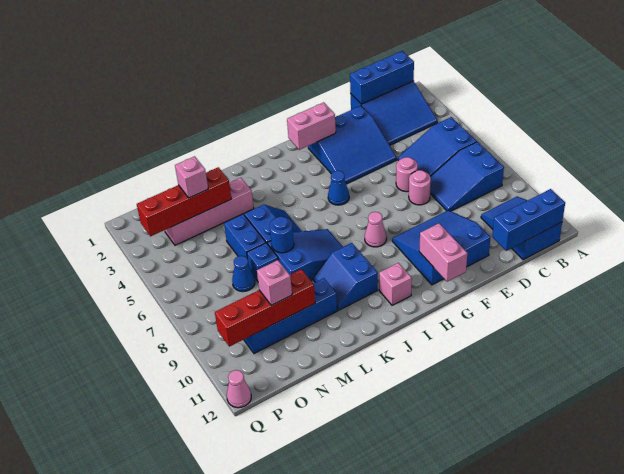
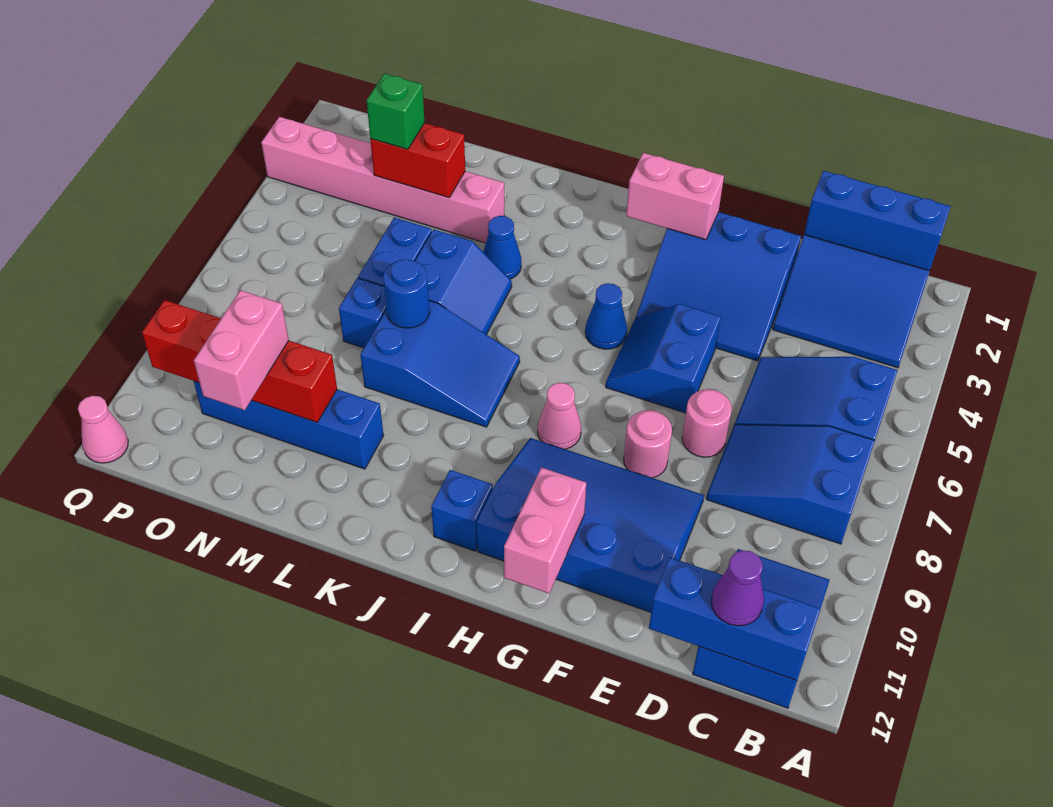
none -> purple cone C12 level 3
pink round brick E6 level 1 -> pink round brick F8 level 1
blue slope E9:G11 level 1 top 11 -> blue slope E9:H11 level 1 top 11
pink brick I11 level 1 -> blue brick I11 level 1
blue slope J9:K10 level 1 top J -> blue slope F5:G6 level 1 top F
pink brick L3:O3 level 1 -> pink brick L3:Q3 level 1
red brick M3:P3 level 2 -> red brick M3:N3 level 2
pink brick N3 level 3 -> green brick N3 level 3
blue cone N7 level 1 -> blue cone K4 level 1
pink brick N10 level 3 -> pink brick N10:N11 level 3

